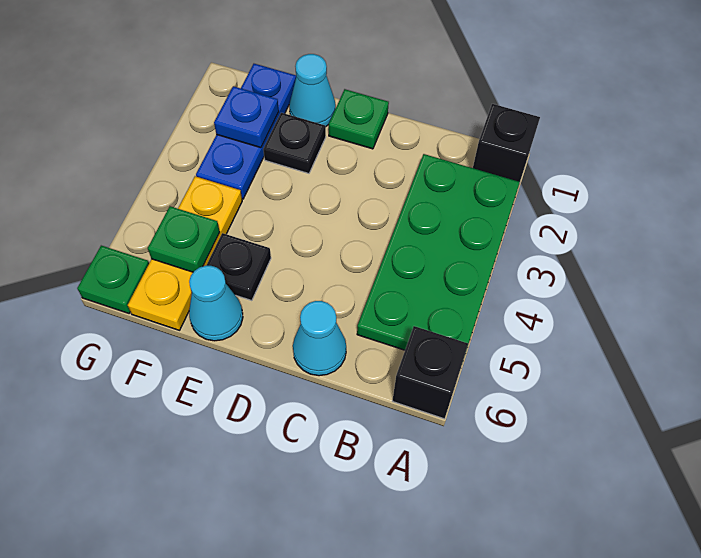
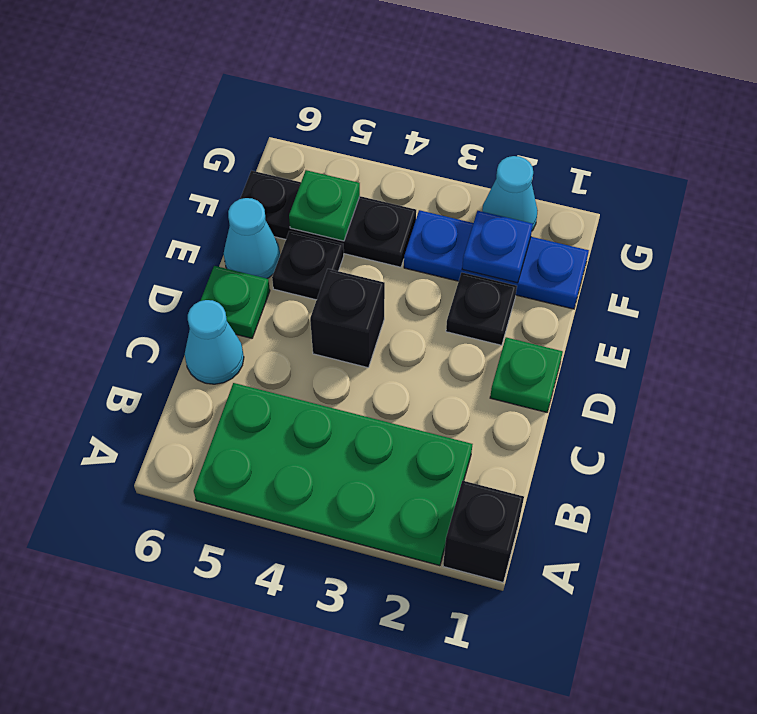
black brick A6 level 1 -> black brick D4 level 1
cyan cone E1 level 1 -> cyan cone G2 level 1
yellow plate F4:F6 level 1 -> black plate F4:F6 level 1
green plate G6 level 1 -> green plate D6 level 1

